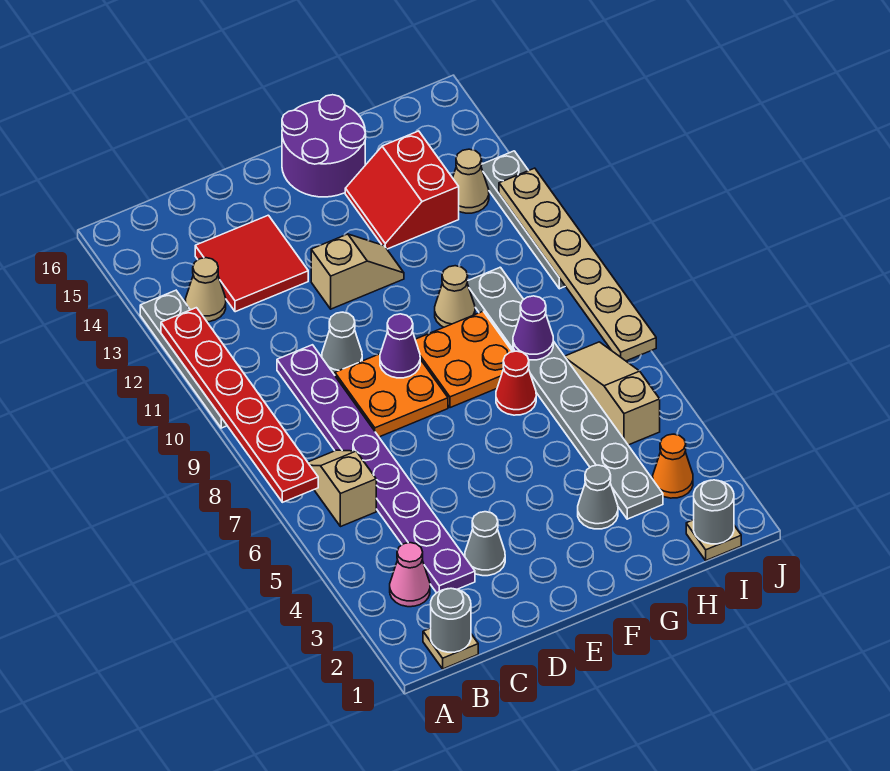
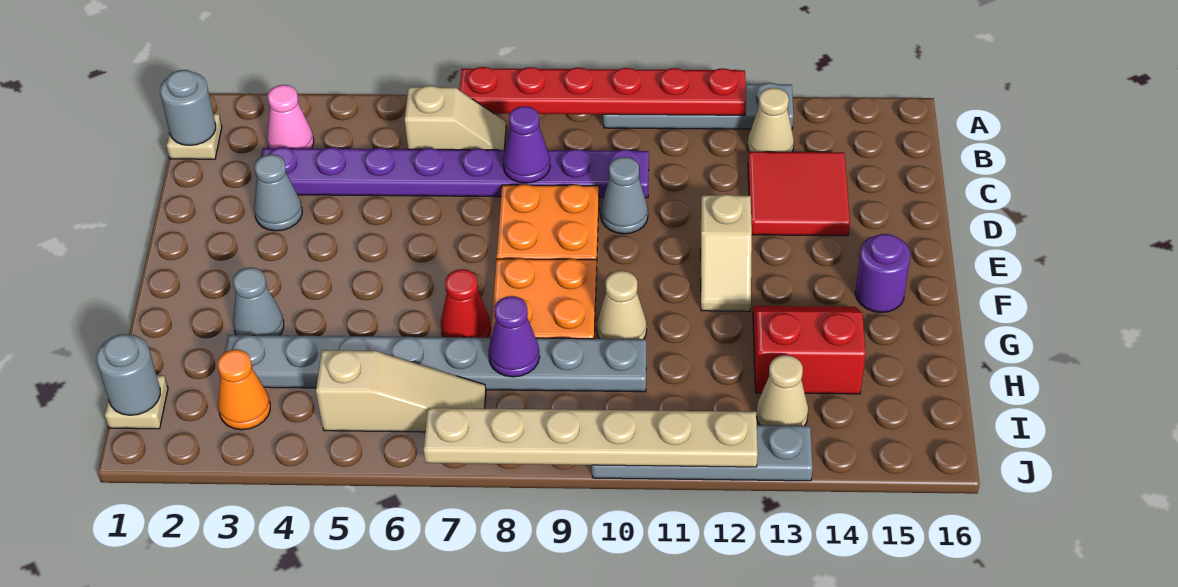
purple cone E9 level 2 -> purple cone C8 level 2
purple round brick F15:G16 level 1 -> purple round brick F15 level 1

